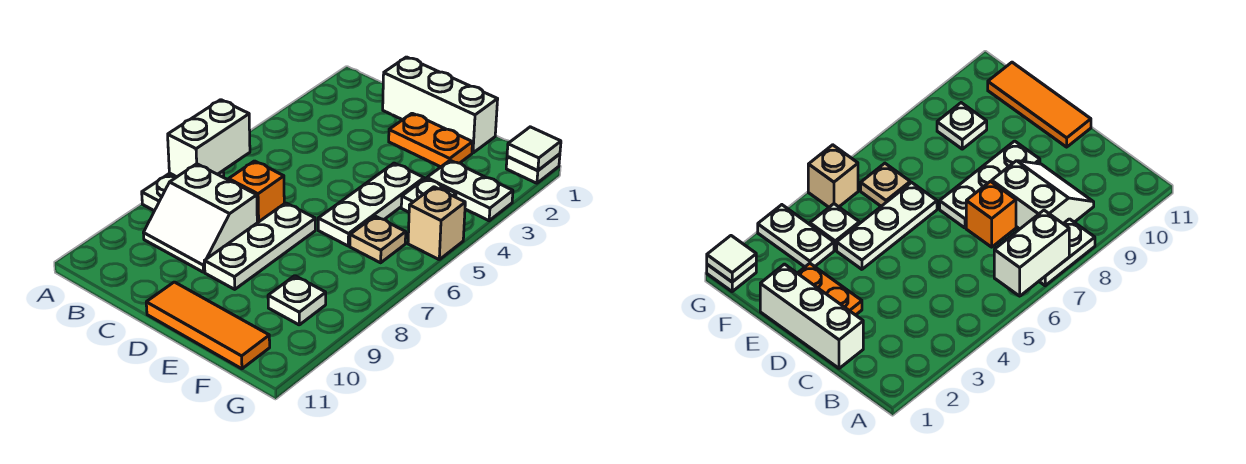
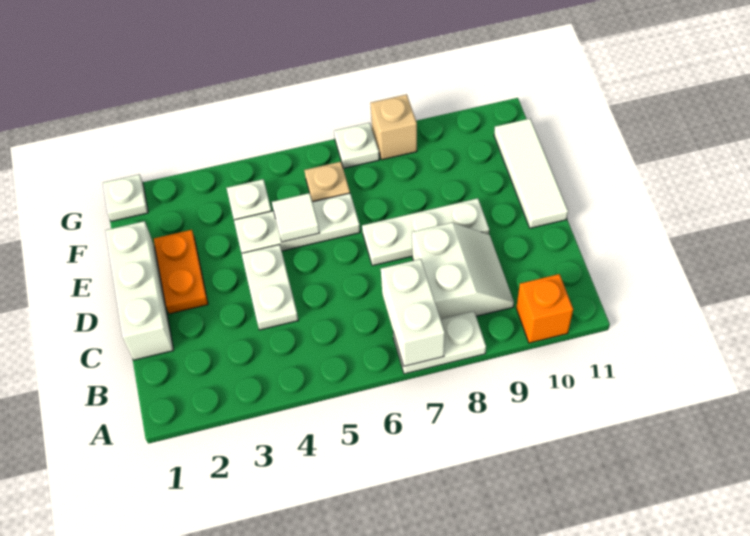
white brick A6:A7 level 2 -> white brick A7:B7 level 2
orange brick C7 level 1 -> orange brick A10 level 1
orange tile D11:F11 level 1 -> white tile D11:F11 level 1
white plate F3:G3 level 1 -> white plate C4:D4 level 1
white plate F9 level 1 -> white plate G7 level 1
white tile G1 level 2 -> white tile E5 level 2
tan brick G5 level 1 -> tan brick G8 level 1

